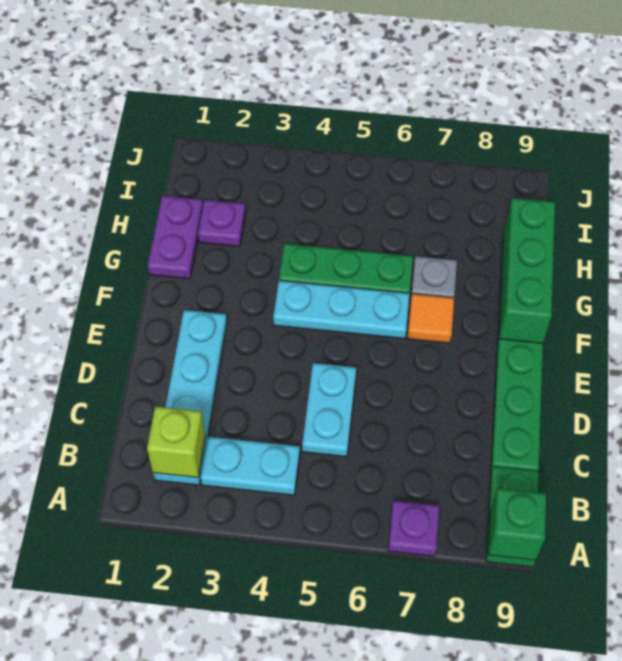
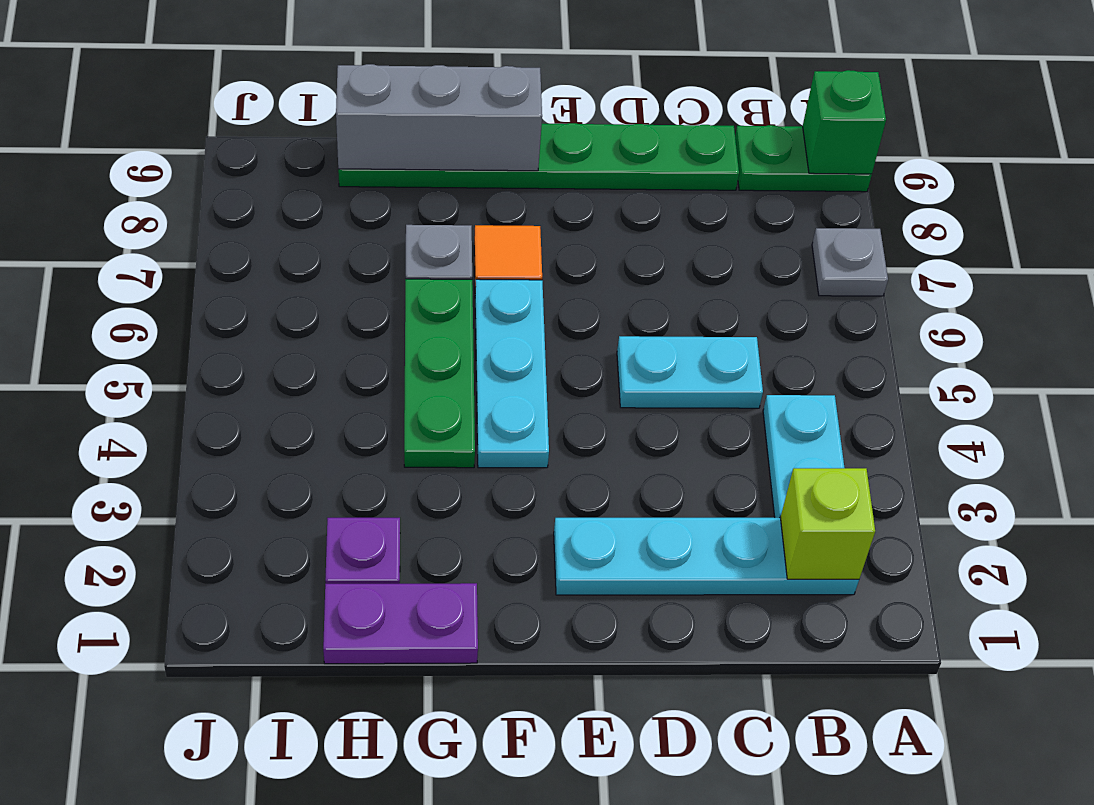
purple plate A7 level 1 -> grey plate A7 level 1
green brick F9:H9 level 2 -> grey brick F9:H9 level 2

